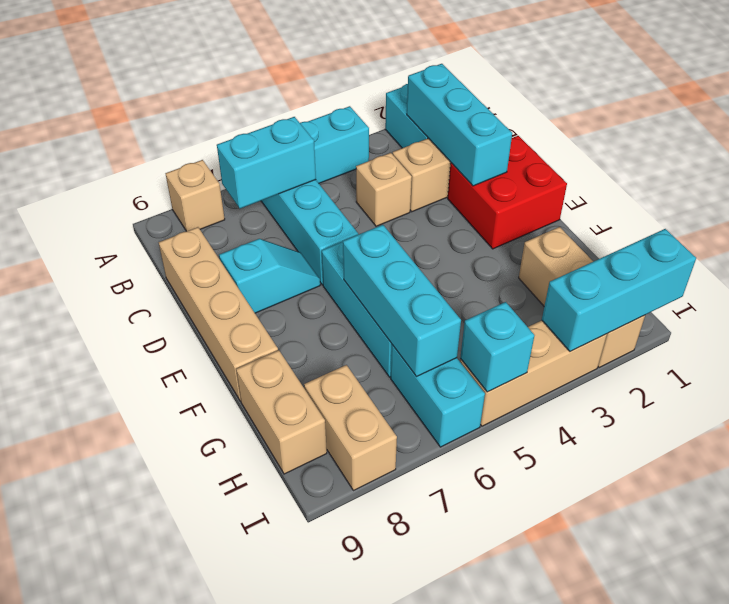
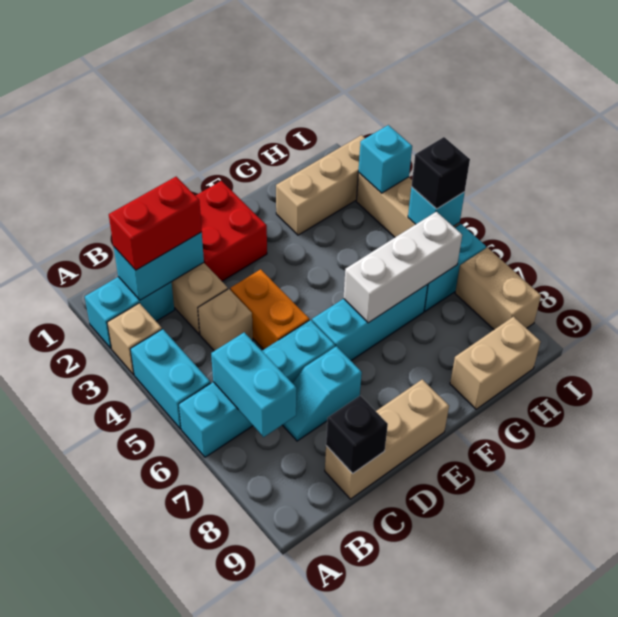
tan brick A8 level 1 -> tan brick A3 level 1
cyan brick B2:D2 level 2 -> cyan brick B2:C2 level 2
none -> red brick B2:C2 level 3
tan brick C9:F9 level 1 -> tan brick C9:E9 level 1
none -> black brick C9 level 2
none -> orange brick D4:D5 level 1
cyan slope D7:D8 level 1 top 8 -> cyan slope C7:D7 level 1 top D
cyan brick F6:H6 level 2 -> white brick F6:H6 level 2
tan brick H8:I8 level 1 -> tan brick I7:I8 level 1
cyan brick I1:I3 level 2 -> cyan brick I3 level 2
none -> black brick I5 level 3

